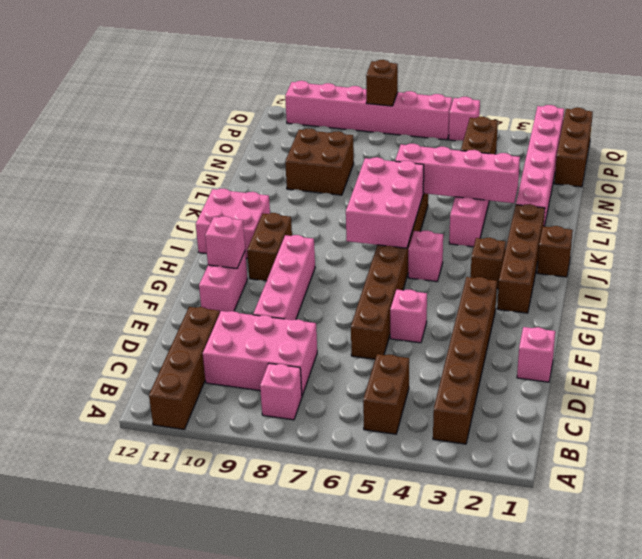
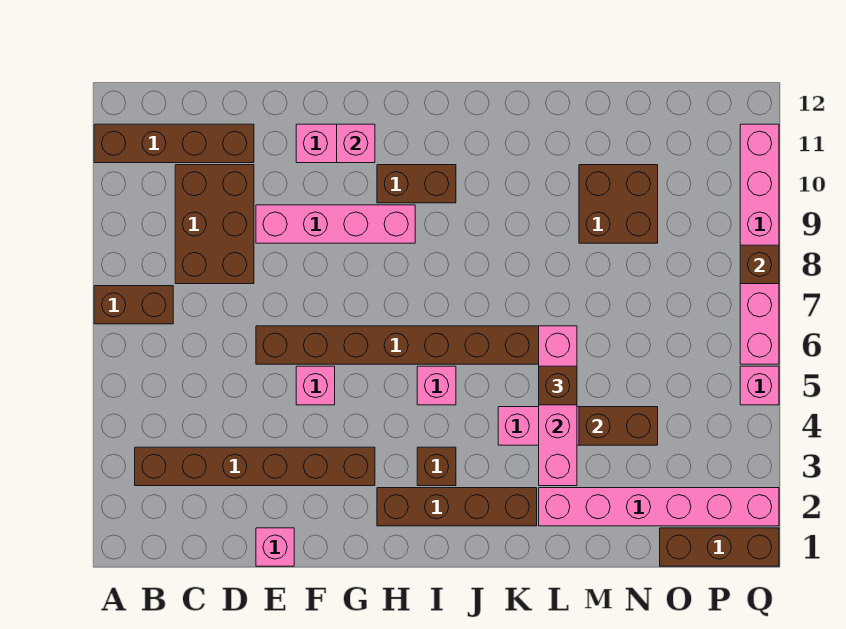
brown brick B5:C5 level 1 -> brown brick A7:B7 level 1
pink brick B8 level 1 -> none
pink brick C8:D10 level 1 -> brown brick C8:D10 level 1
pink brick I6:K7 level 2 -> none
pink brick I11:J12 level 1 -> none
brown brick J1 level 1 -> brown brick L5 level 3

